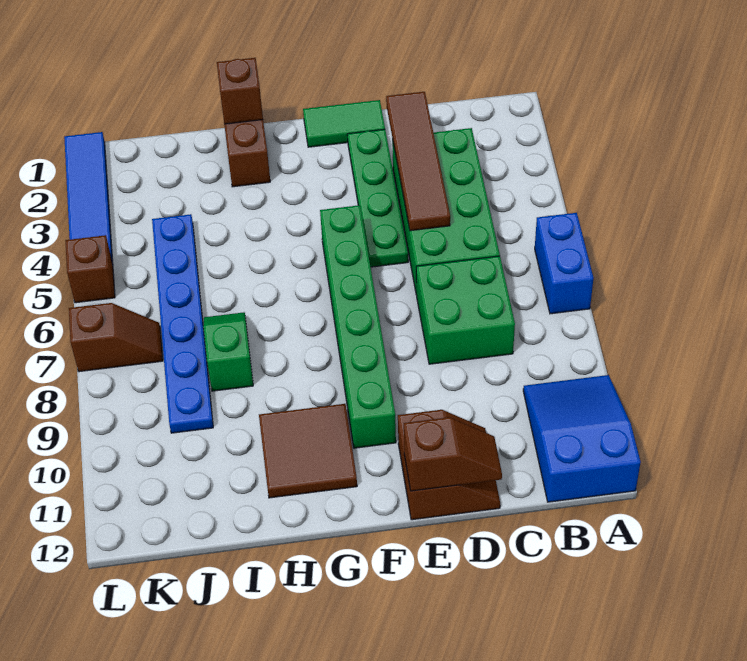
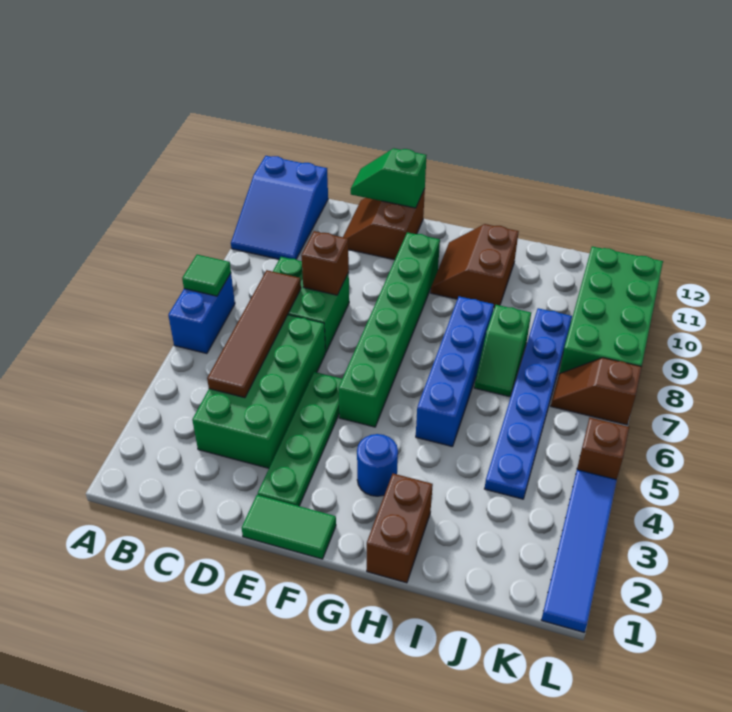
none -> green tile A7 level 2
brown tile D2:D5 level 2 -> brown tile C4:C7 level 2
brown slope D12:E12 level 2 top E -> green slope D12:E12 level 2 top E
none -> blue round brick G3 level 1
brown tile G10:H11 level 1 -> brown slope G10:H11 level 1 top H
brown brick H1 level 2 -> brown brick D8 level 2
none -> blue brick H5:H8 level 1
none -> green brick K8:L11 level 1

